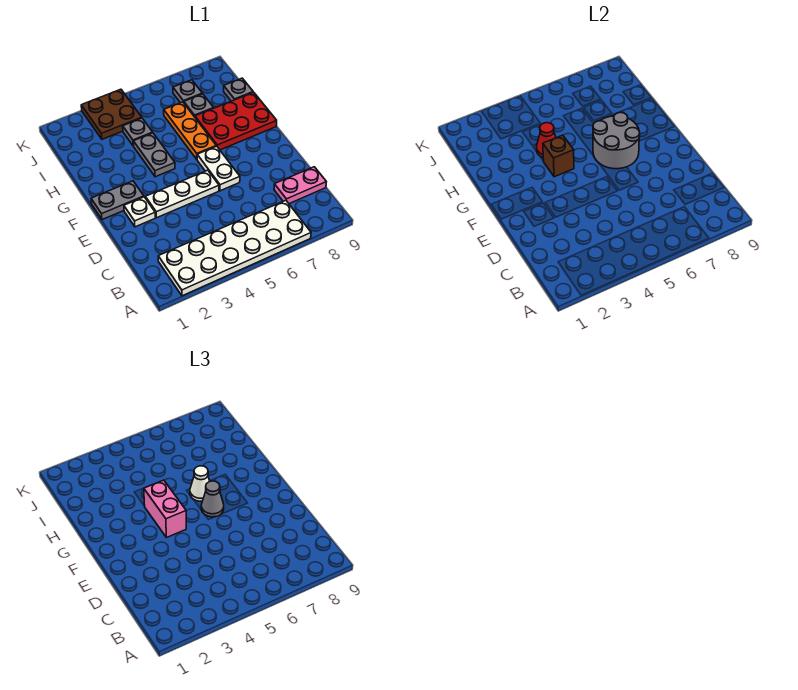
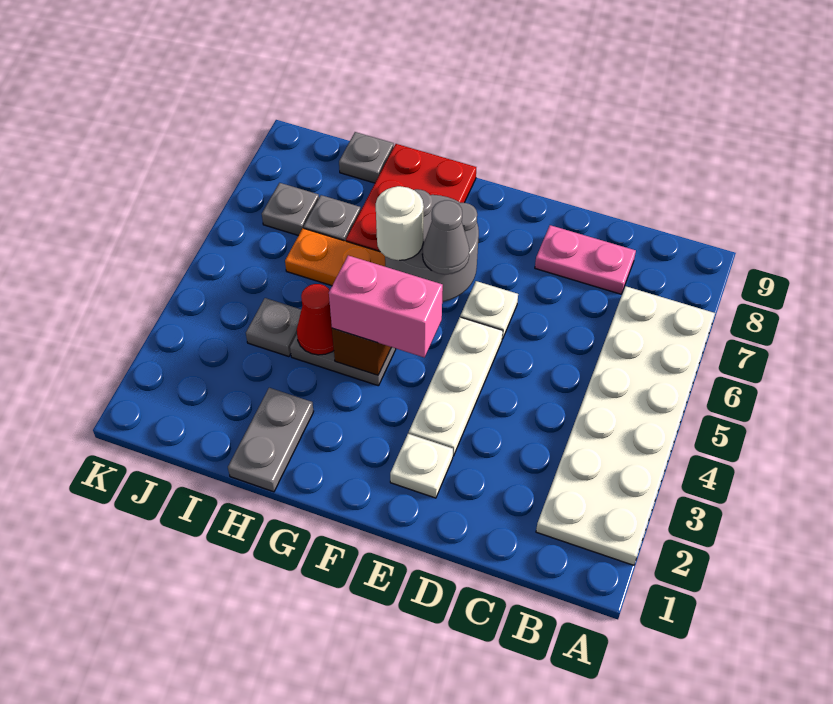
pink plate C8:C9 level 1 -> pink plate C8:D8 level 1
white plate E6:F6 level 1 -> white plate E6 level 1
grey plate F1:F2 level 1 -> grey plate H1:H2 level 1
white cone G6 level 3 -> white round brick G6 level 3
brown plate J3:K4 level 1 -> none

